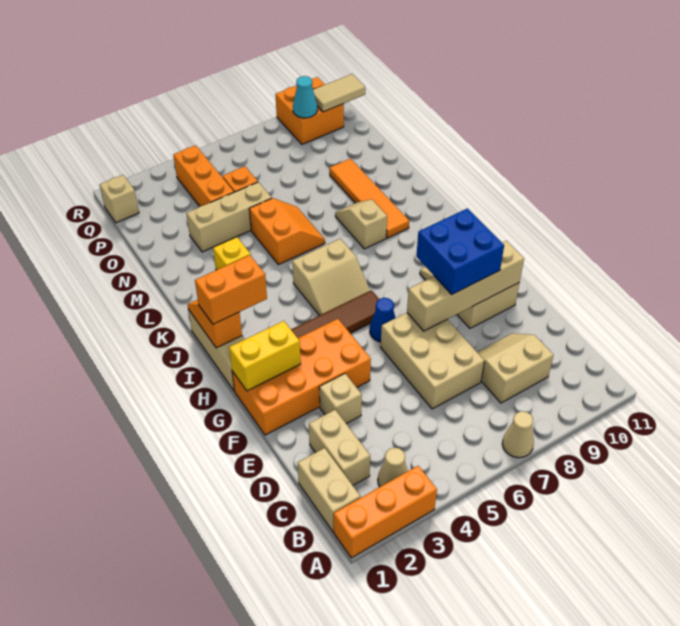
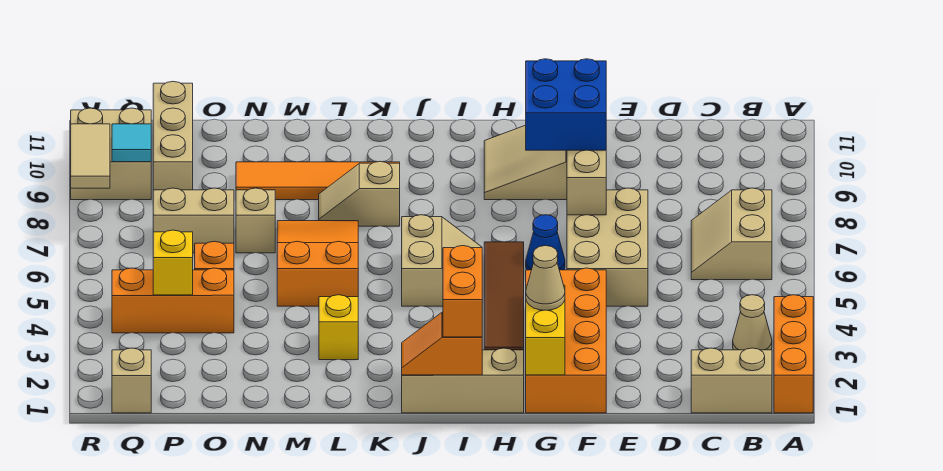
tan cone A7 level 1 -> tan cone G2 level 3
tan brick C2:D2 level 1 -> tan brick O7:P7 level 1
tan slope C8:D9 level 1 top C -> tan slope B6:C7 level 1 top B
tan brick D6:F7 level 1 -> tan brick E5:F7 level 1
tan brick E3 level 1 -> tan brick N7 level 1
orange slope L5:M6 level 1 top 5 -> orange slope L5:M7 level 1 top 5
tan brick N3:N5 level 1 -> tan brick P9:P11 level 1
none -> yellow brick P4 level 2
orange brick Q9:R10 level 1 -> tan brick Q9:R10 level 1
cyan cone Q9 level 2 -> cyan tile Q9 level 2
tan tile Q10:Q11 level 2 -> tan tile R8:R9 level 2

